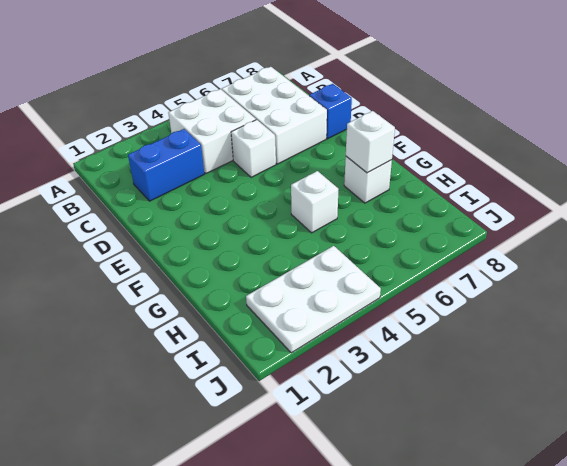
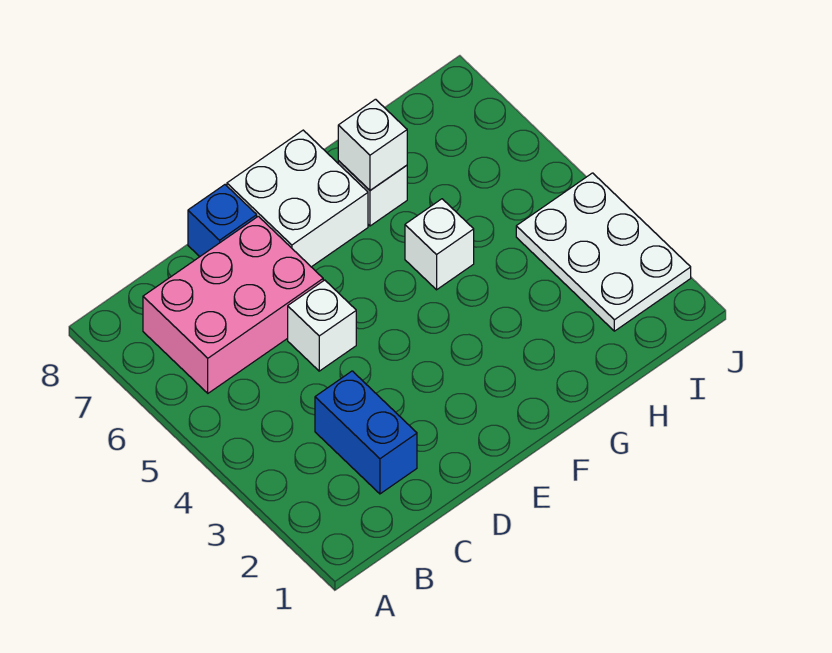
white brick B4:C5 level 1 -> white brick E7:F8 level 1
white brick B6:D7 level 1 -> pink brick B6:D7 level 1

